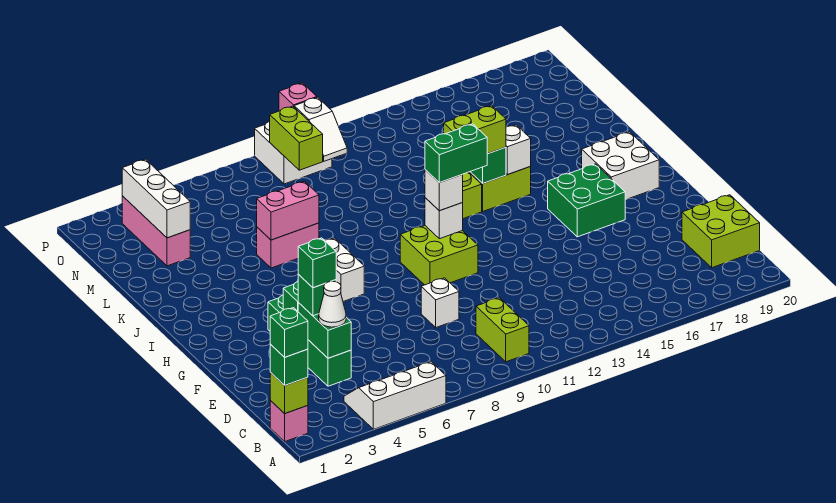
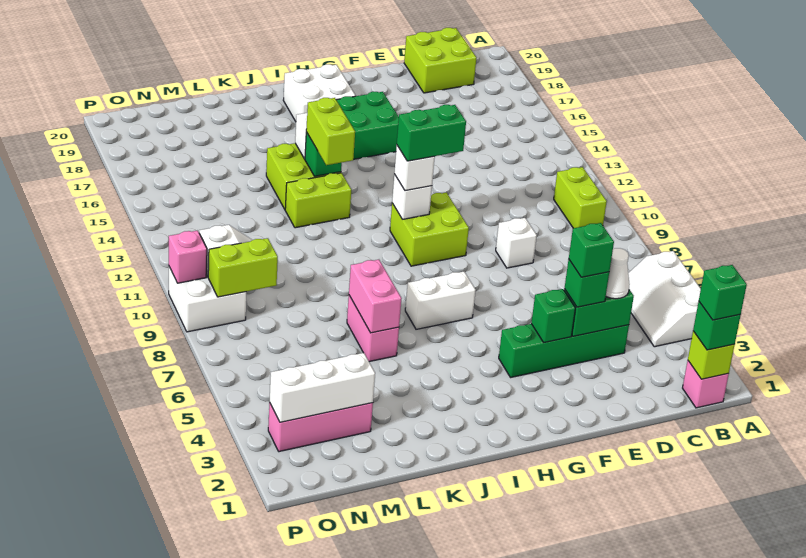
lime brick B10:C10 level 1 -> lime brick B10:B11 level 1
green brick H11:H12 level 4 -> green brick G11:H11 level 4

